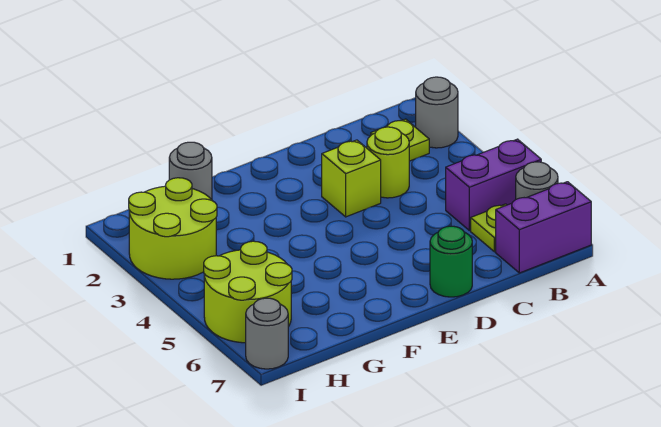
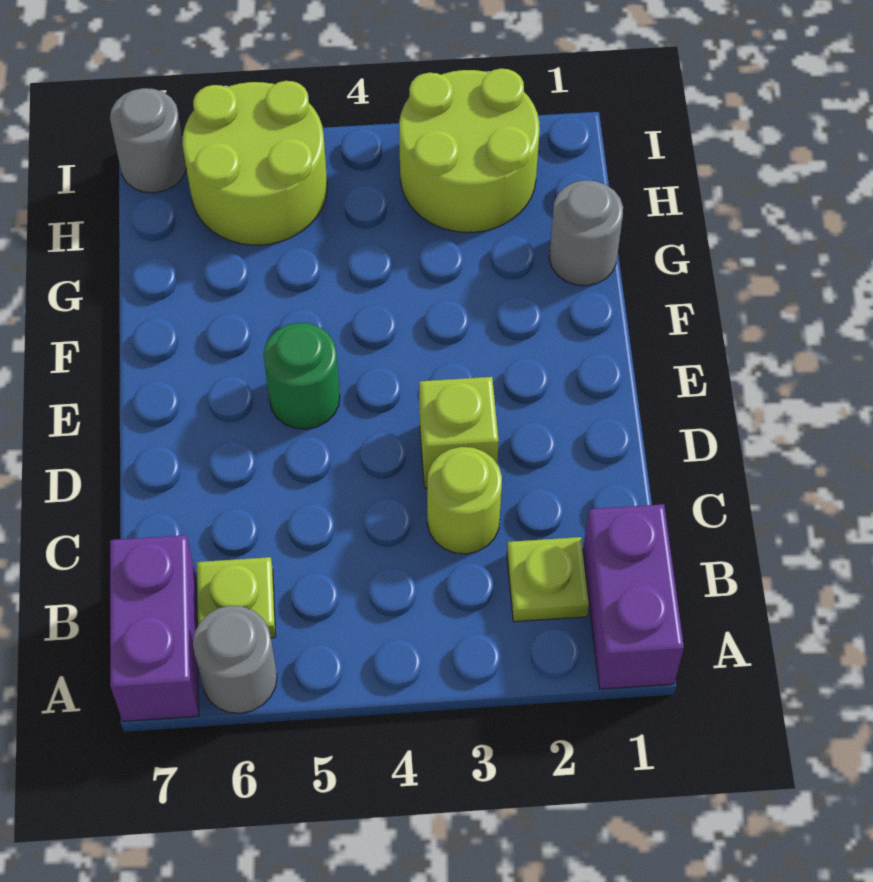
grey round brick A2 level 1 -> none
purple brick A5:B5 level 1 -> purple brick A1:B1 level 1
green round brick D7 level 1 -> green round brick E5 level 1

